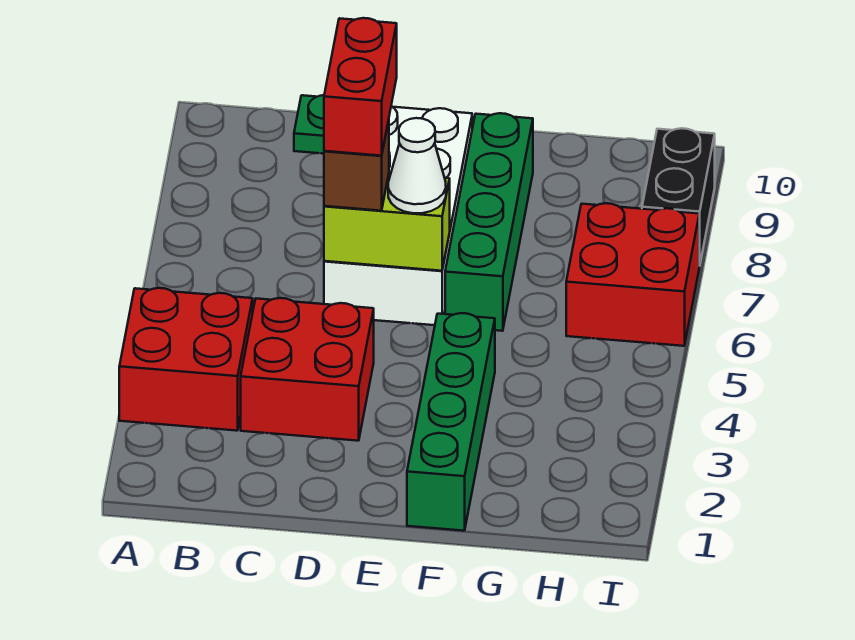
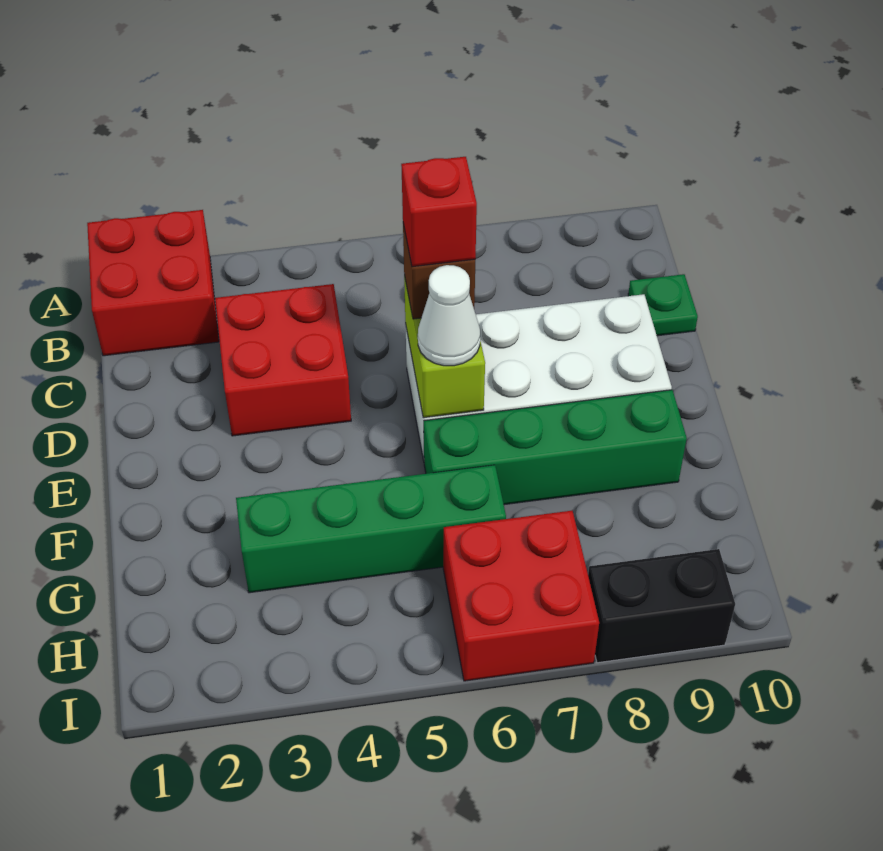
red brick A3:B4 level 1 -> red brick A1:B2 level 1
red brick D6:D7 level 4 -> red brick D6 level 4
green brick F1:F4 level 1 -> green brick G3:G6 level 1

